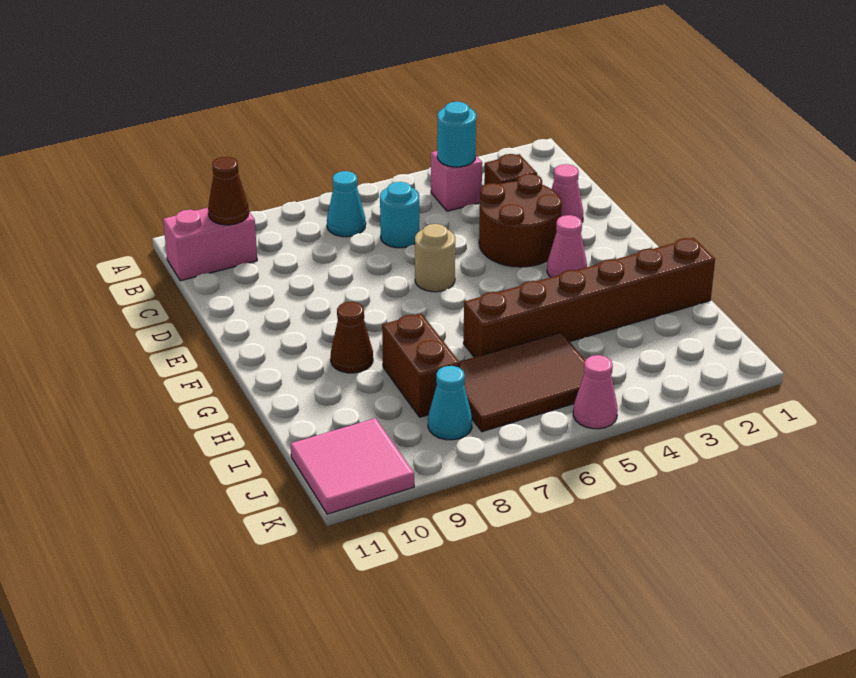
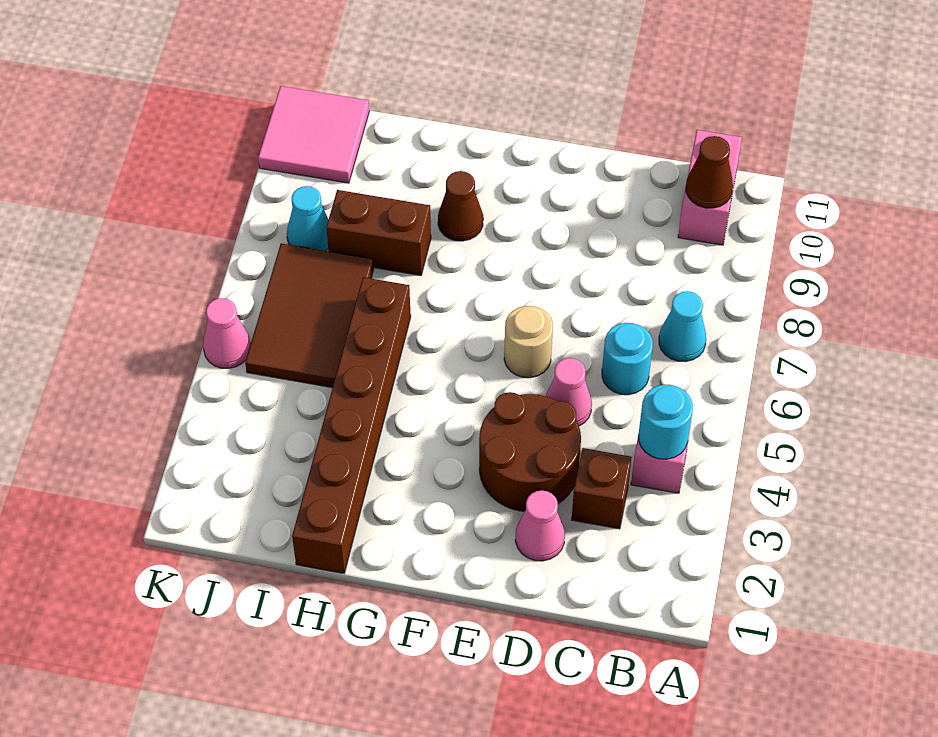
pink cone F3 level 1 -> pink cone D5 level 1

